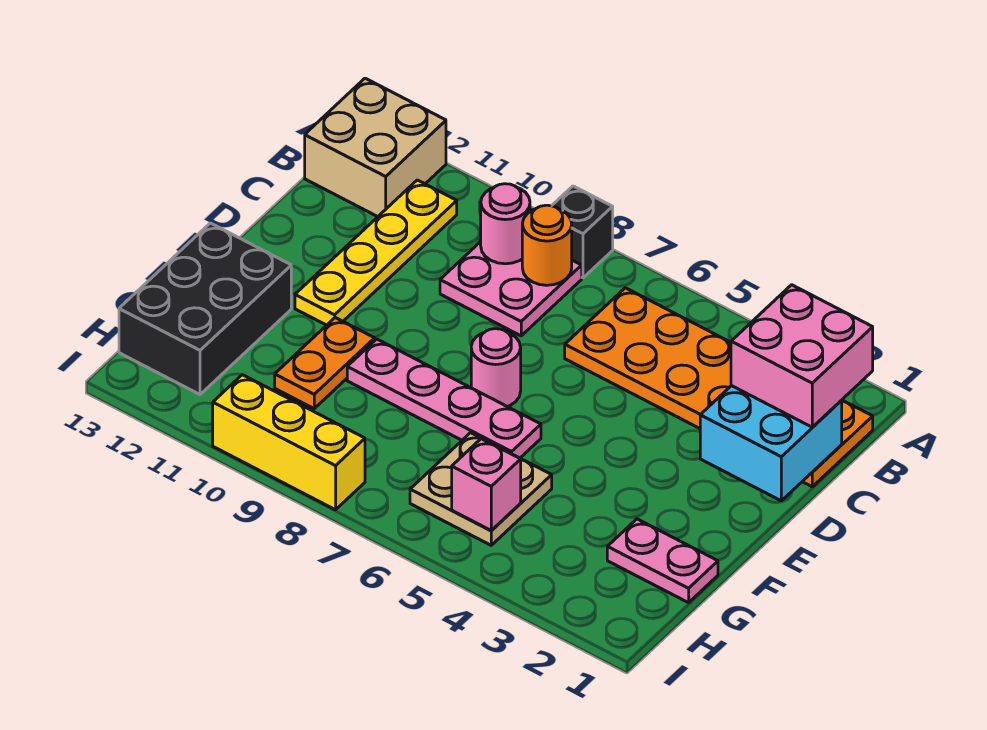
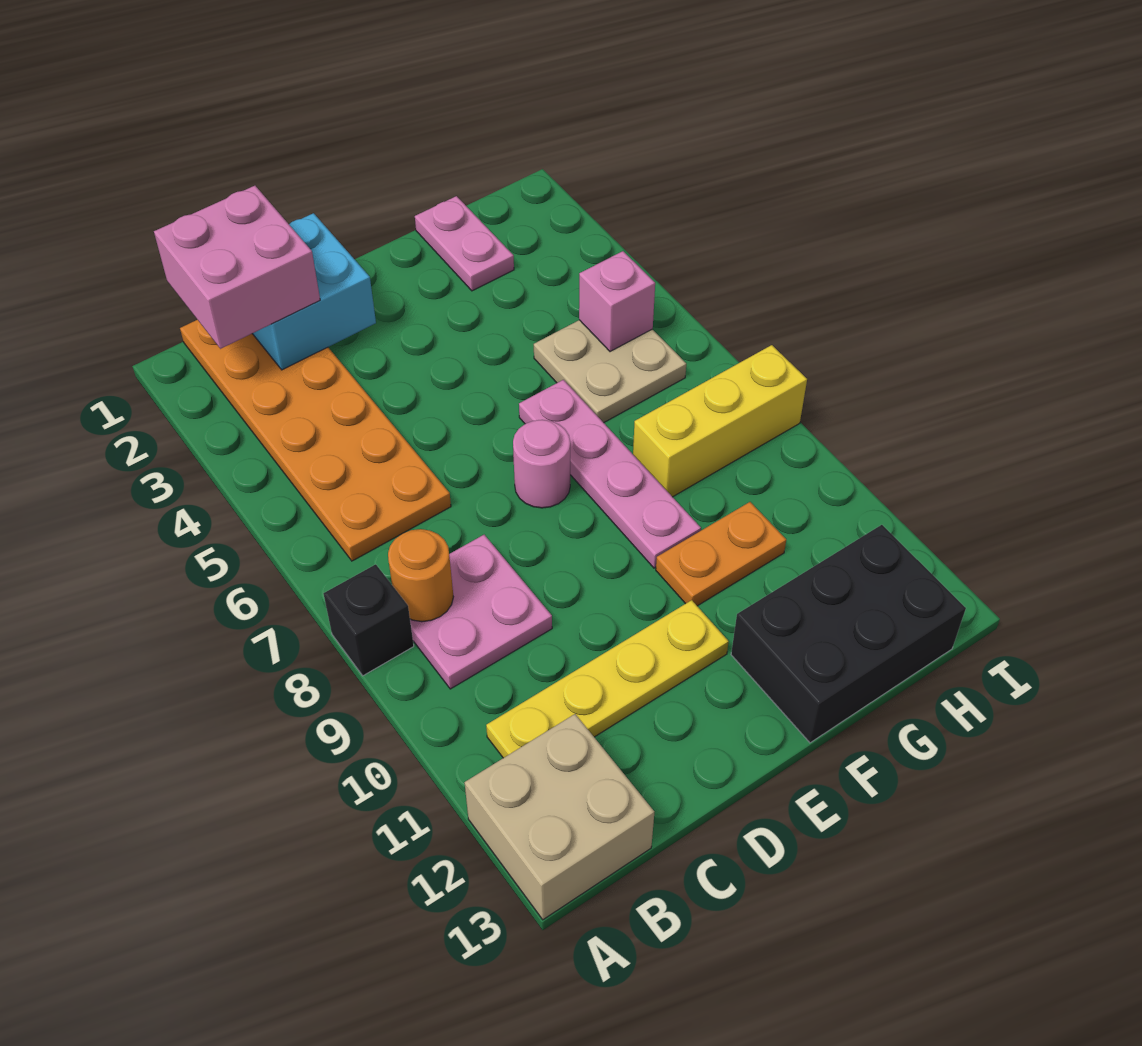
pink round brick B9 level 2 -> none
yellow brick I8:I10 level 1 -> yellow brick G8:I8 level 1

